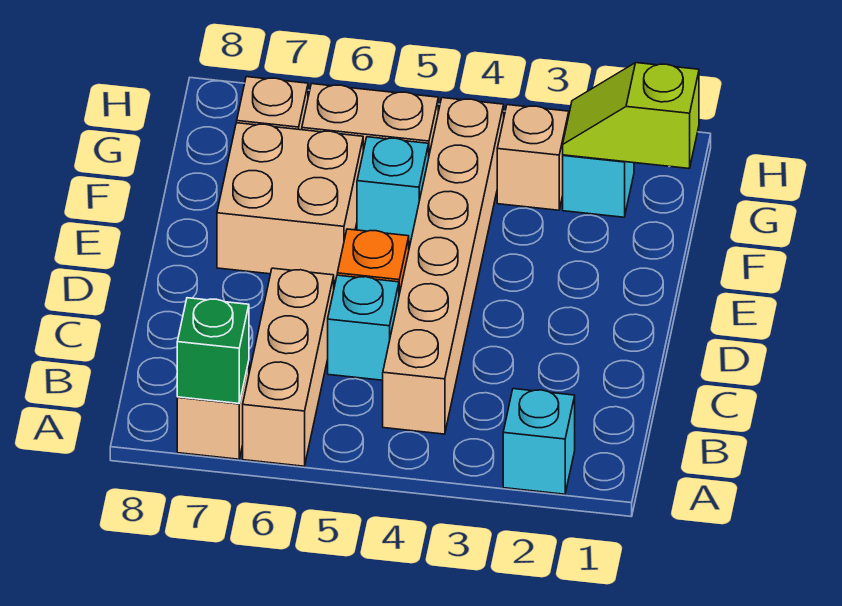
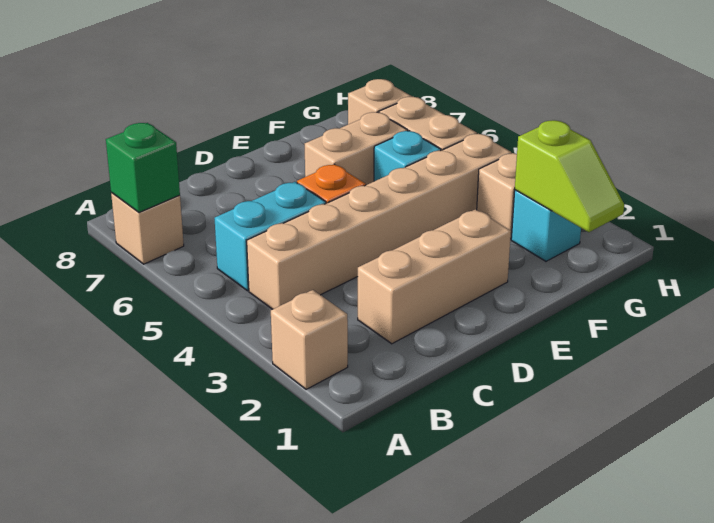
cyan brick A2 level 1 -> tan brick A2 level 1
tan brick A6:C6 level 1 -> tan brick C2:E2 level 1
cyan brick C5 level 1 -> cyan brick B5:C5 level 1
tan brick E6:F7 level 1 -> tan brick E6:F6 level 1
lime slope G1:G2 level 2 top 1 -> lime slope G1:G2 level 2 top 2

